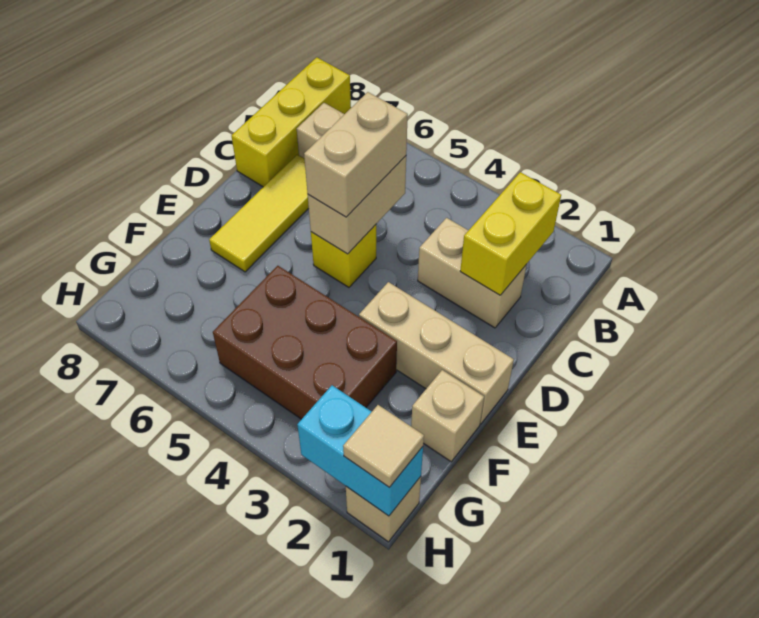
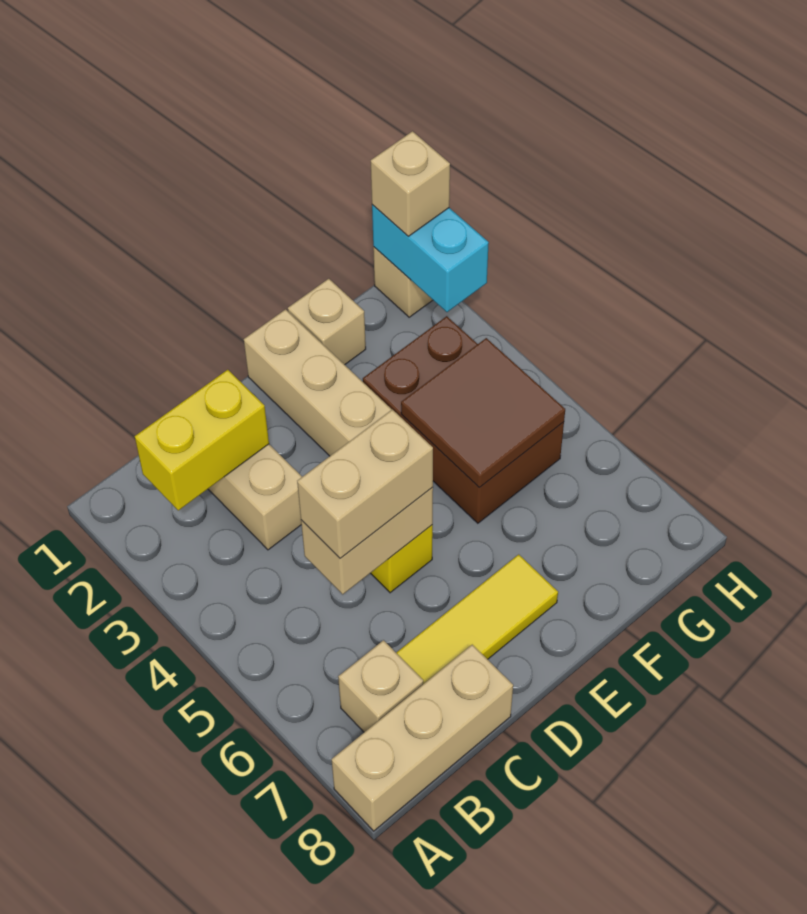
yellow brick A8:C8 level 1 -> tan brick A8:C8 level 1
none -> brown tile F4:G5 level 2
tan tile H1 level 3 -> tan brick H1 level 3

